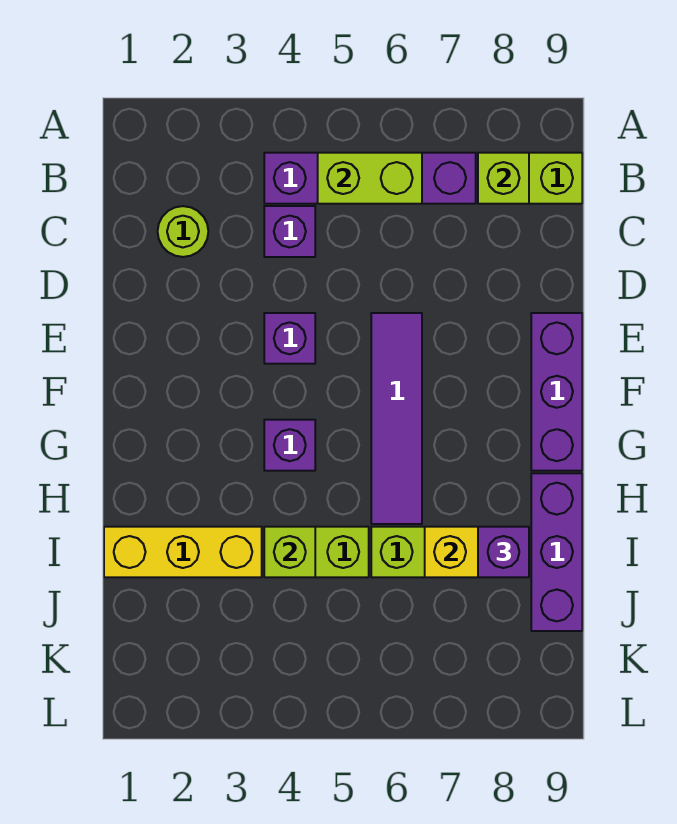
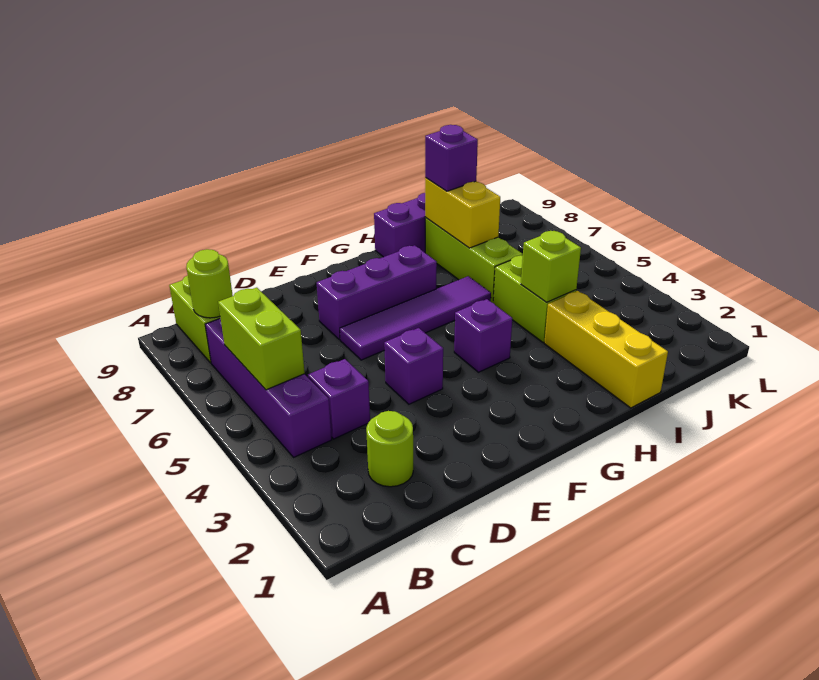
lime brick B8 level 2 -> lime round brick B8 level 2
purple brick E9:G9 level 1 -> purple brick E7:G7 level 1

